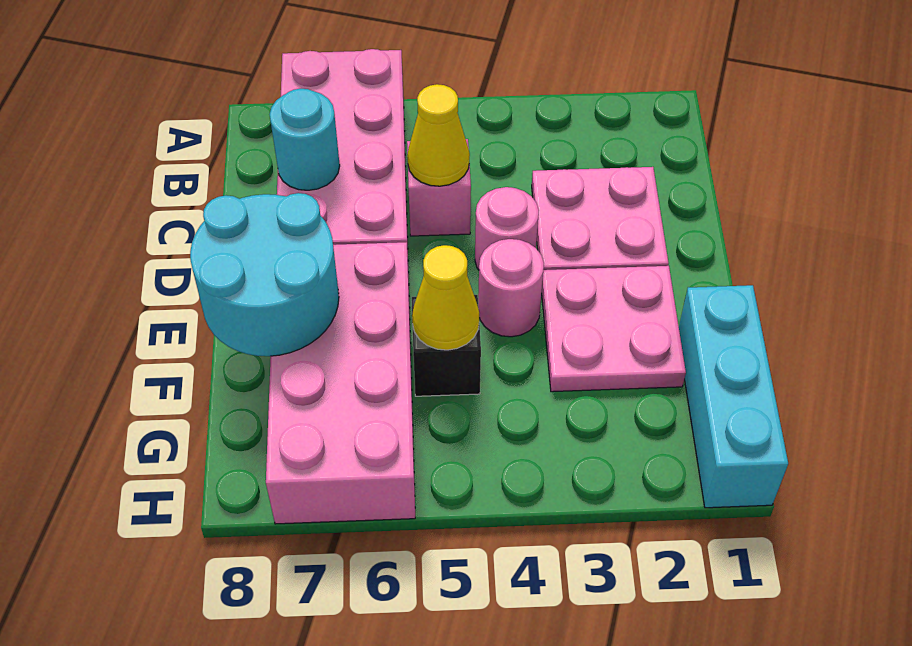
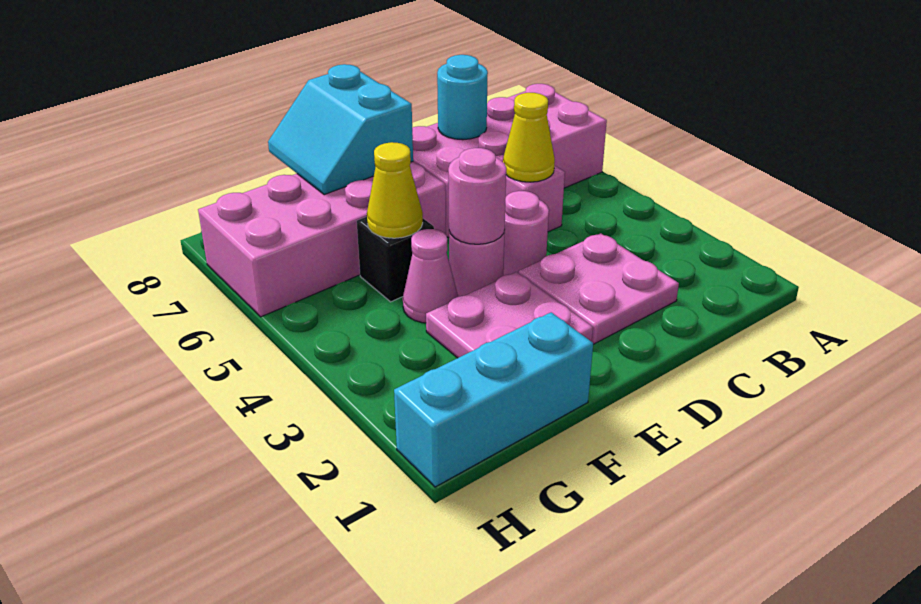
none -> pink round brick E4 level 2
cyan round brick E7:F8 level 2 -> cyan slope E7:F8 level 2 top E
none -> pink cone F4 level 1

